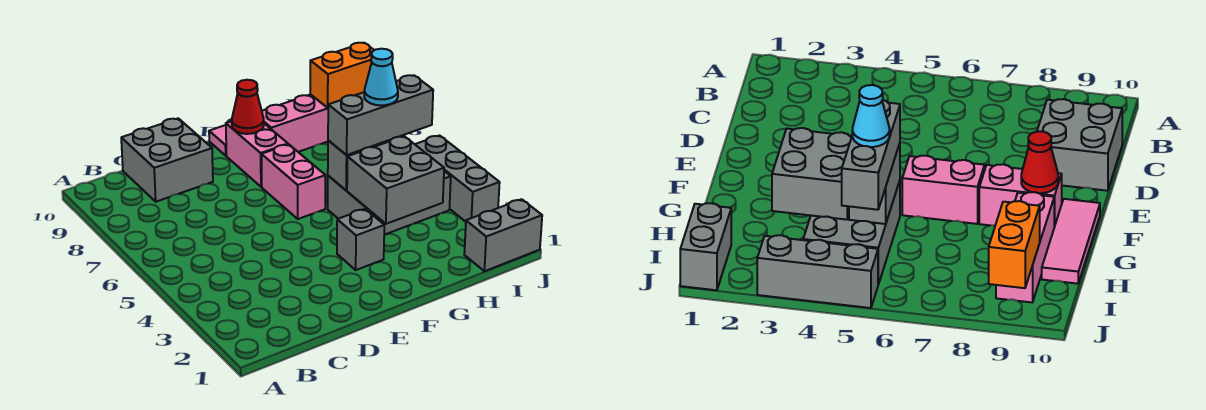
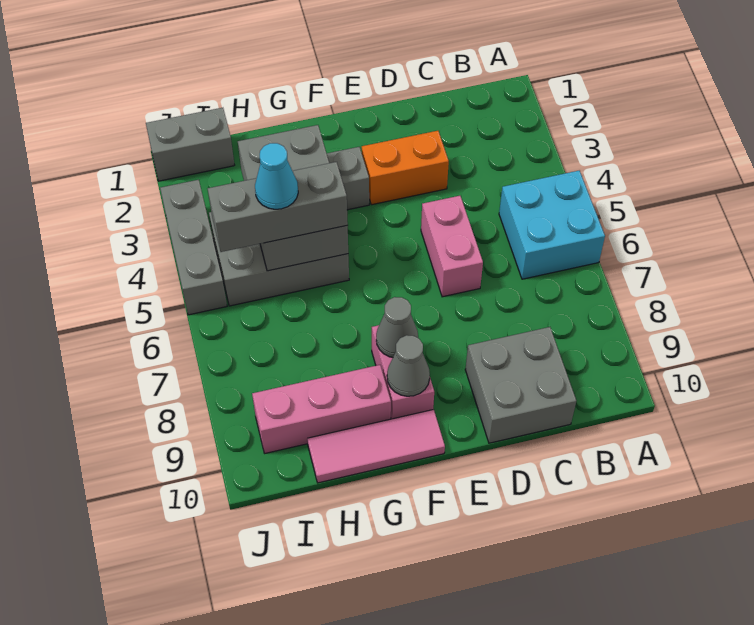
none -> cyan brick A5:B6 level 1
pink brick F6:F7 level 1 -> pink brick D5:D6 level 1
none -> grey cone F8 level 2
red cone F9 level 2 -> grey cone F9 level 2
orange brick I9:J9 level 2 -> orange brick D3:E3 level 1

